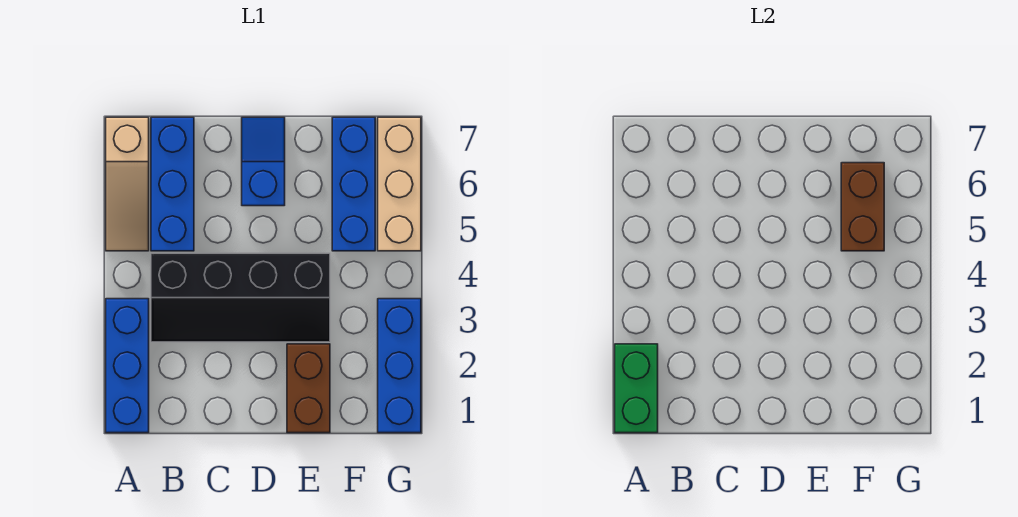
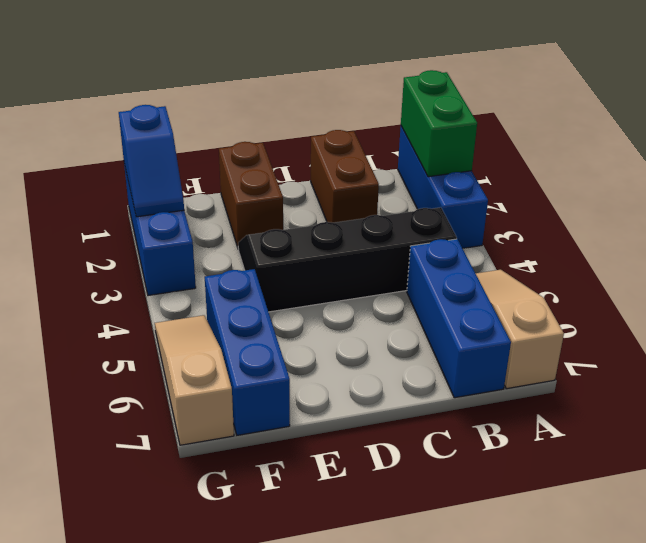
blue slope D6:D7 level 1 top 6 -> blue slope G1:G2 level 2 top 1
brown brick F5:F6 level 2 -> brown brick C1:C2 level 1
tan brick G5:G7 level 1 -> tan slope G5:G7 level 1 top 7

